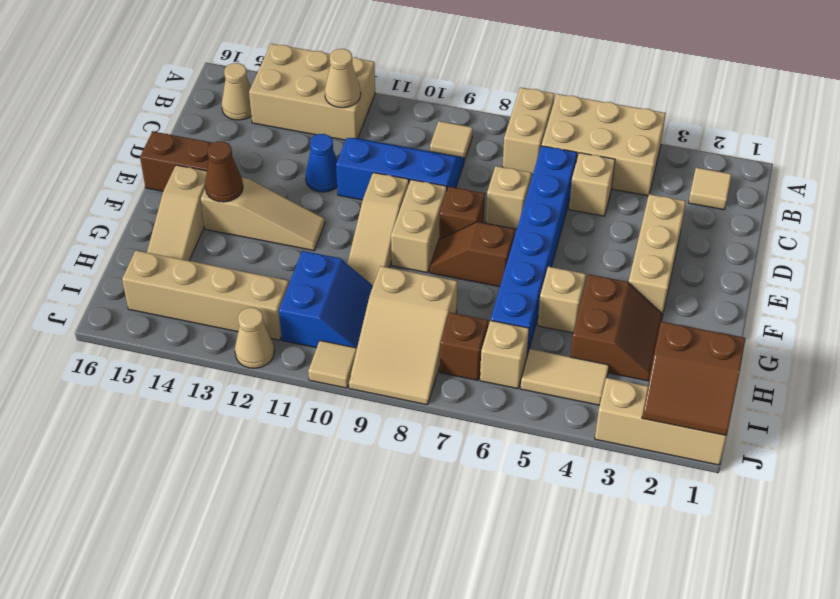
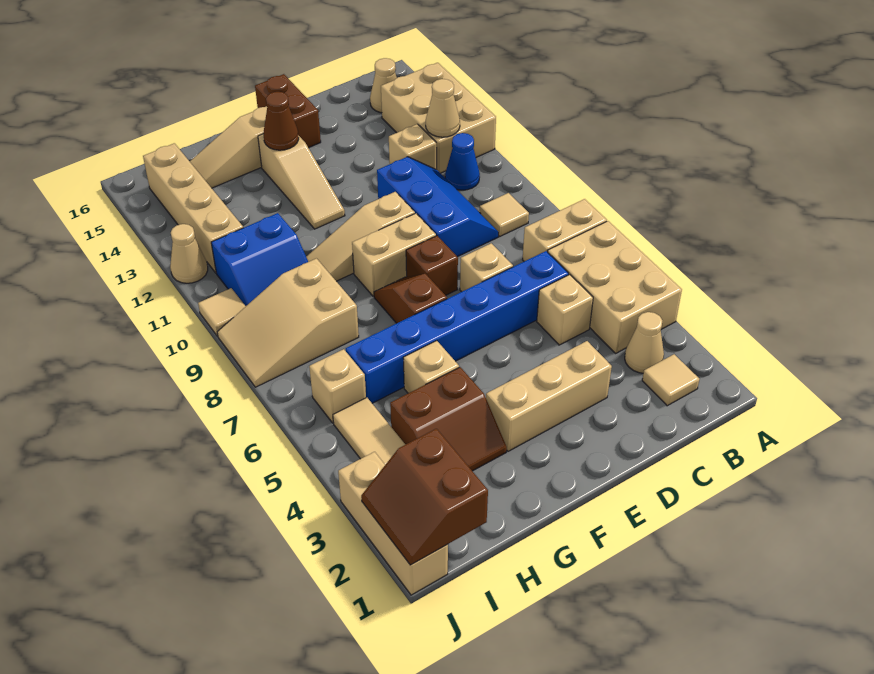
none -> tan cone B3 level 1
none -> tan brick C12 level 1
blue cone D12 level 1 -> blue cone B11 level 1
brown brick I7 level 1 -> none

